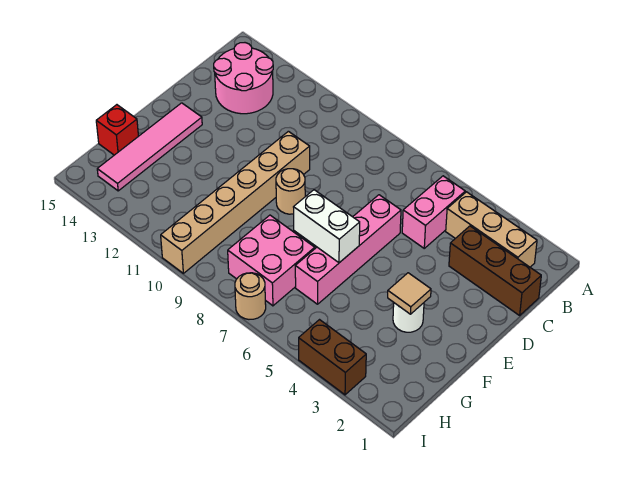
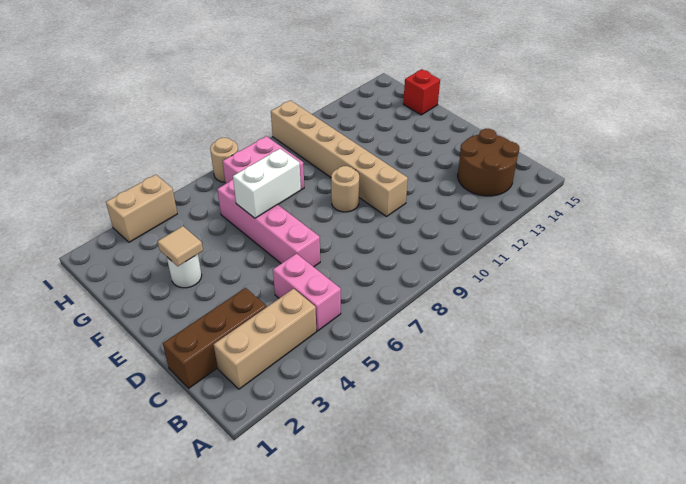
pink round brick B13:C14 level 1 -> brown round brick B13:C14 level 1
pink tile E14:H14 level 1 -> none
brown brick I3:I4 level 1 -> tan brick I3:I4 level 1

